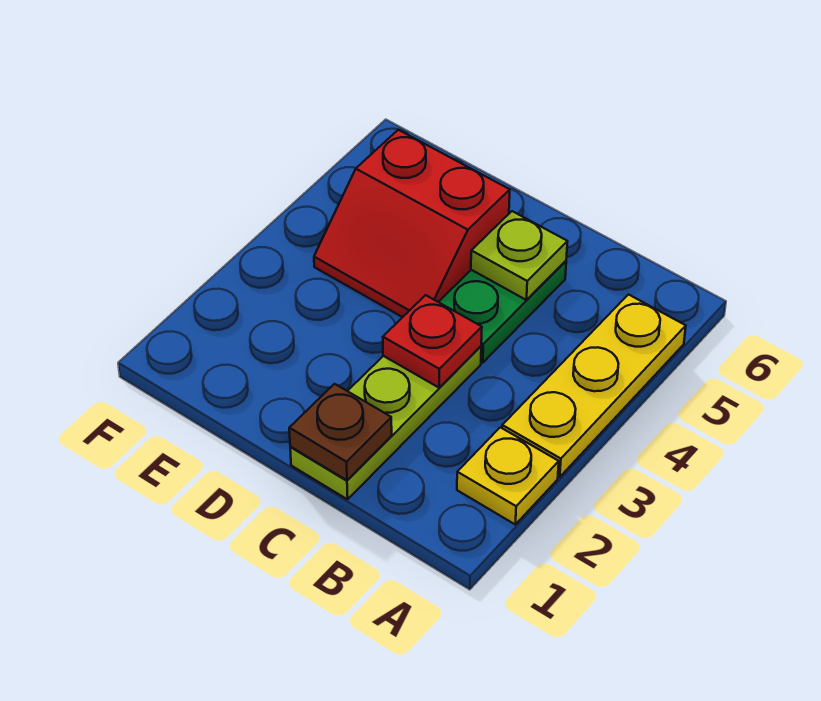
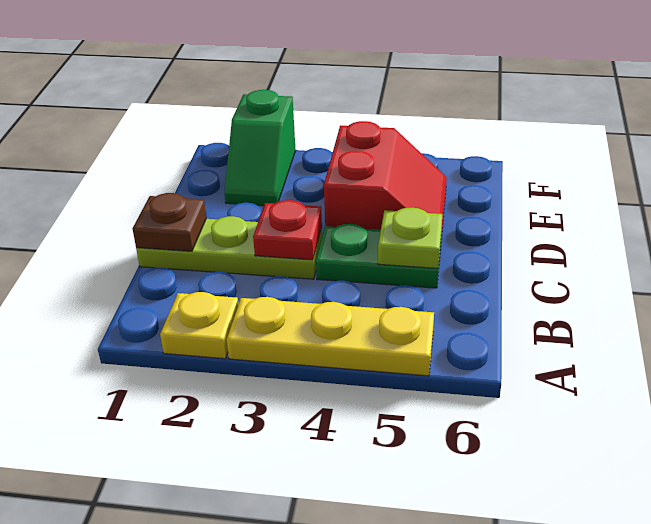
red slope D4:E5 level 1 top 5 -> red slope D4:E5 level 1 top 4
none -> green slope E2:F2 level 1 top F

